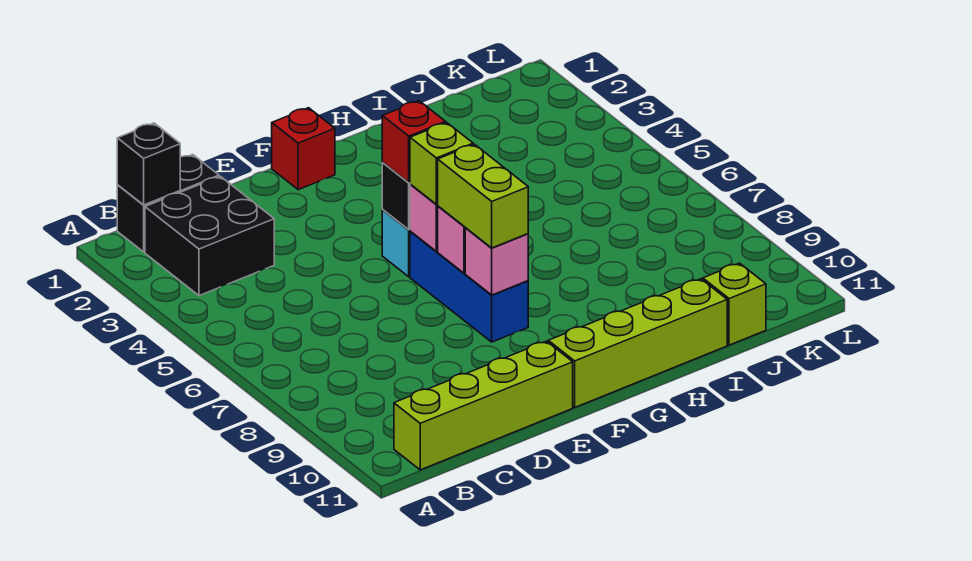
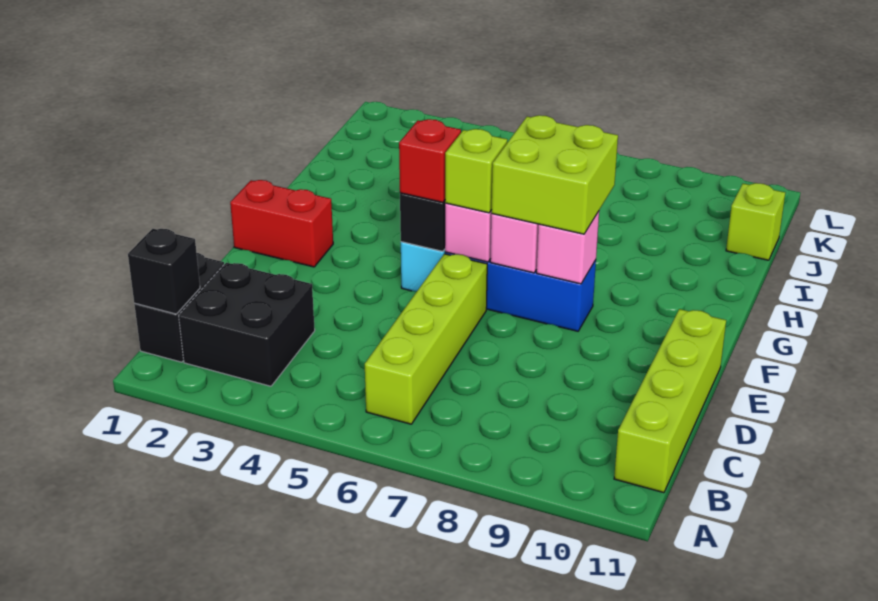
red brick F1 level 1 -> red brick F1:F2 level 1
lime brick F7:F8 level 3 -> lime brick F7:G8 level 3
lime brick F11:I11 level 1 -> lime brick B6:E6 level 1

